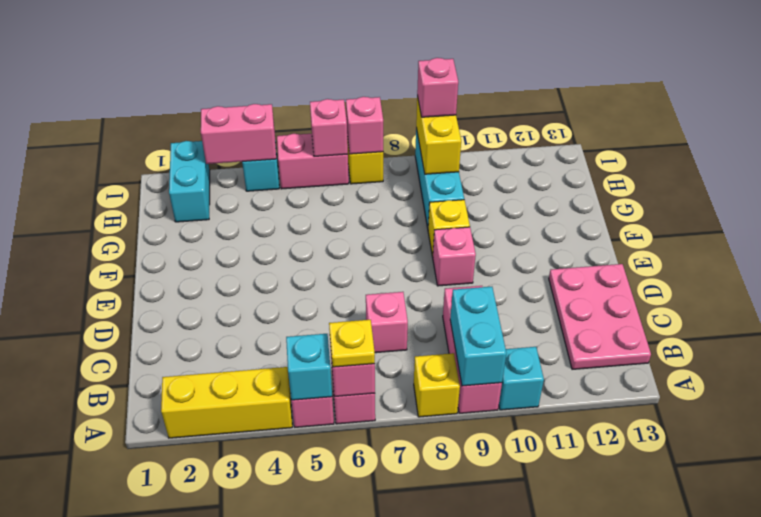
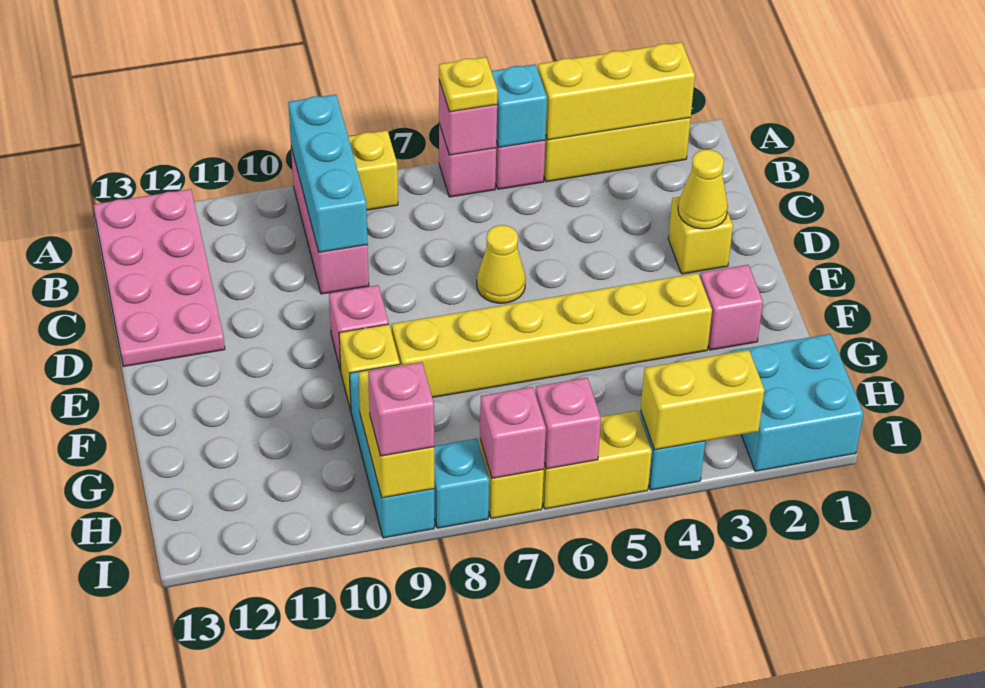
none -> yellow brick A2:A4 level 2
cyan brick A9:B9 level 2 -> cyan brick A9:C9 level 2
cyan brick A10 level 1 -> cyan brick I8 level 1
pink plate B12:D13 level 1 -> pink plate A12:D13 level 1
pink brick C7 level 1 -> pink brick F2 level 1
none -> yellow brick D2 level 1
none -> yellow cone D2 level 2
none -> yellow cone D6 level 1
none -> yellow brick F3:F8 level 1
cyan brick H2:I2 level 1 -> cyan brick H1:I2 level 1
pink brick I3:I4 level 2 -> yellow brick I3:I4 level 2
pink brick I5:I6 level 1 -> yellow brick I5:I6 level 1

